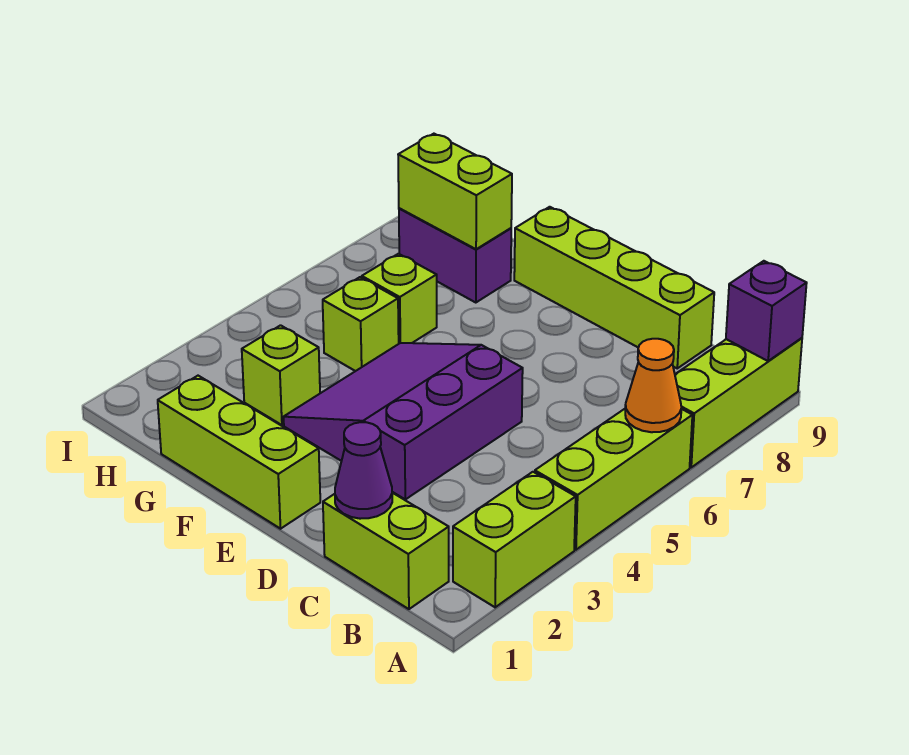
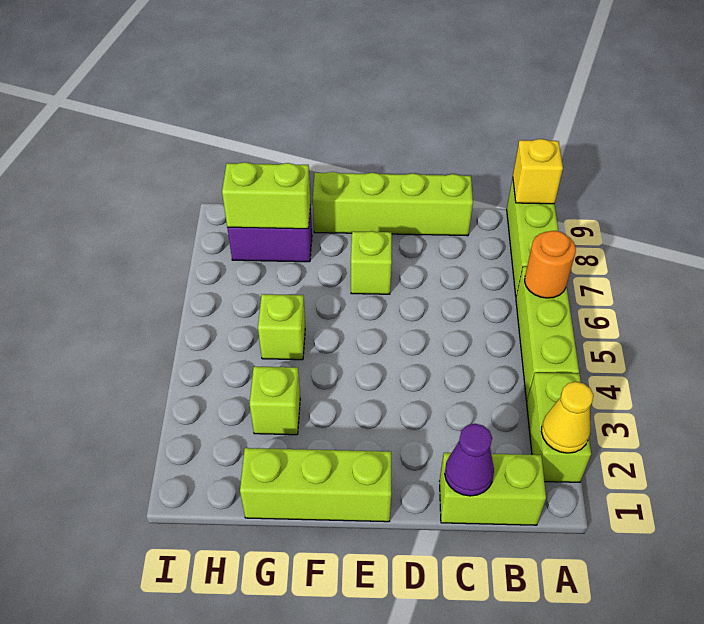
none -> yellow cone A2 level 2
orange cone A6 level 2 -> orange round brick A6 level 2
purple brick A9 level 2 -> yellow brick A9 level 2
purple slope D3:F5 level 1 top D -> none
lime brick G6 level 1 -> lime brick E7 level 1

